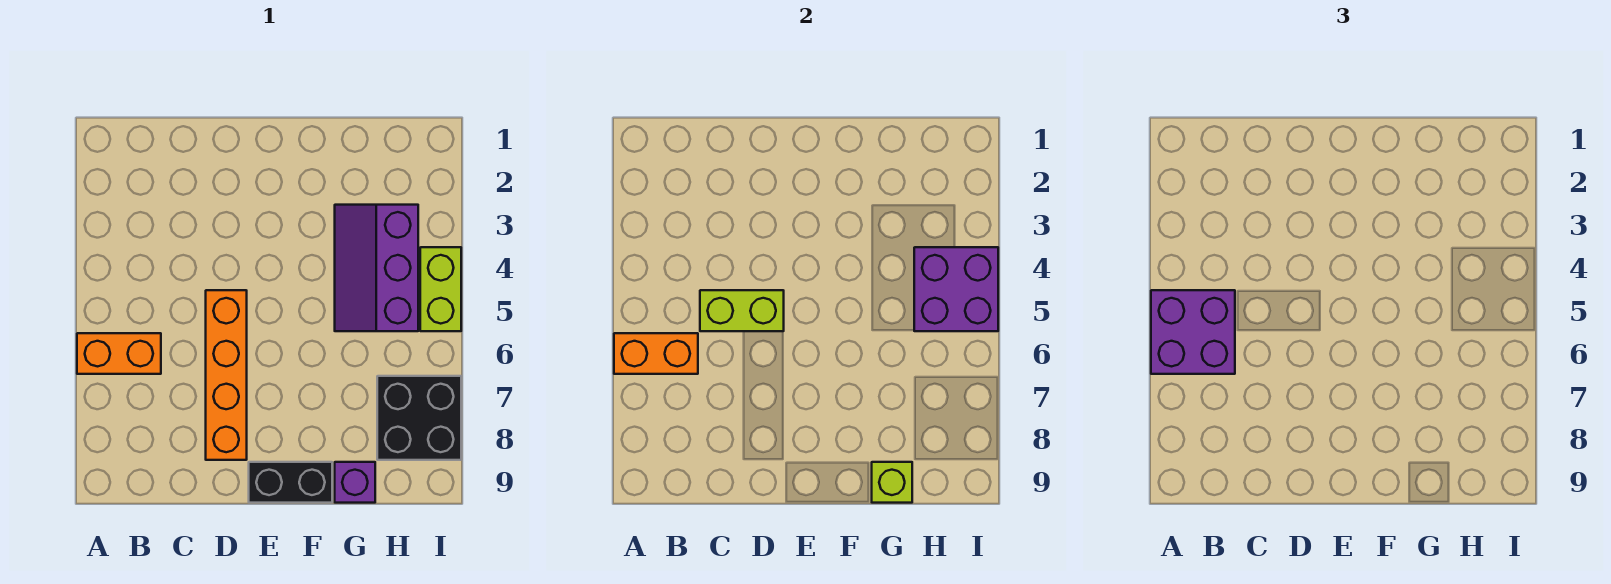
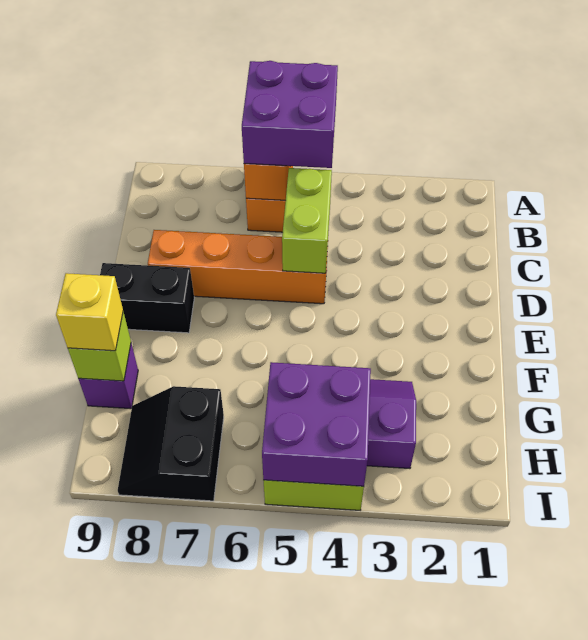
black brick E9:F9 level 1 -> black brick E8:E9 level 1
none -> yellow brick G9 level 3
black brick H7:I8 level 1 -> black slope H7:I8 level 1 top 7

